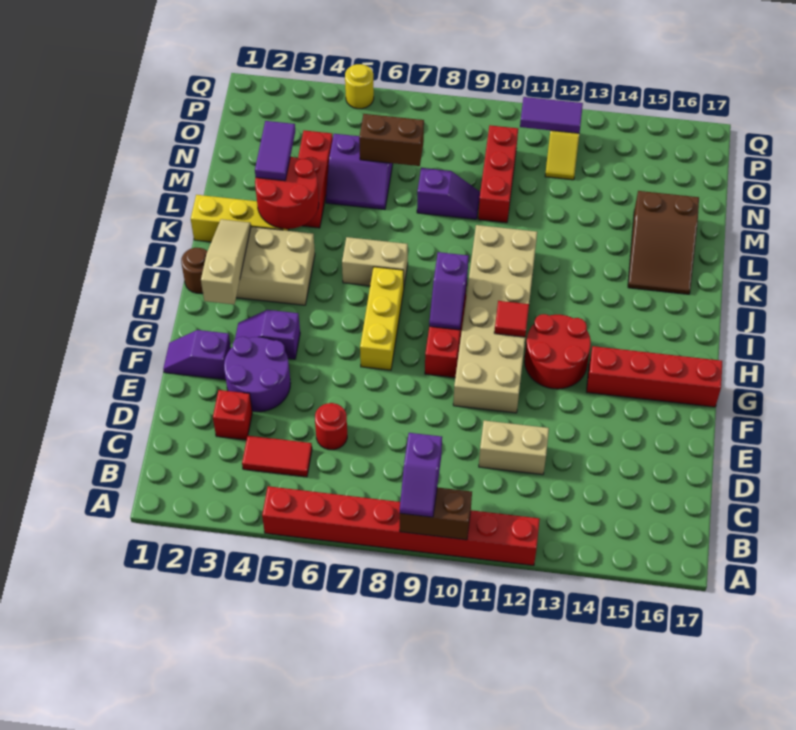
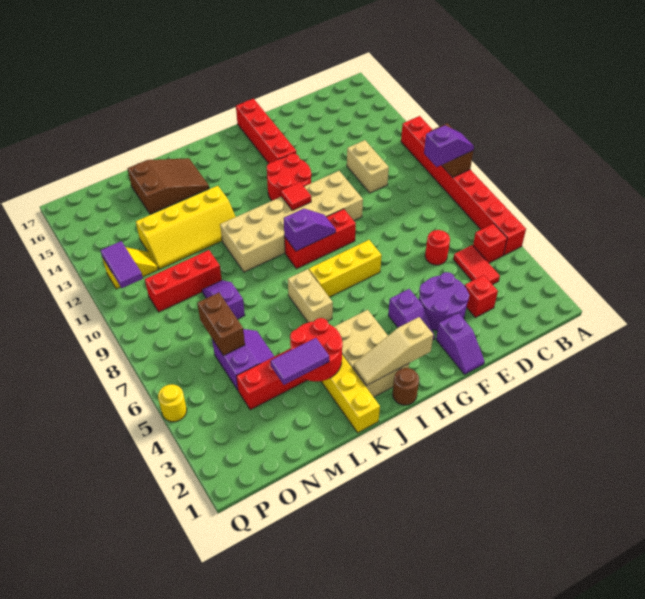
none -> red brick B5 level 1
none -> yellow slope K12:N13 level 1 top 13

